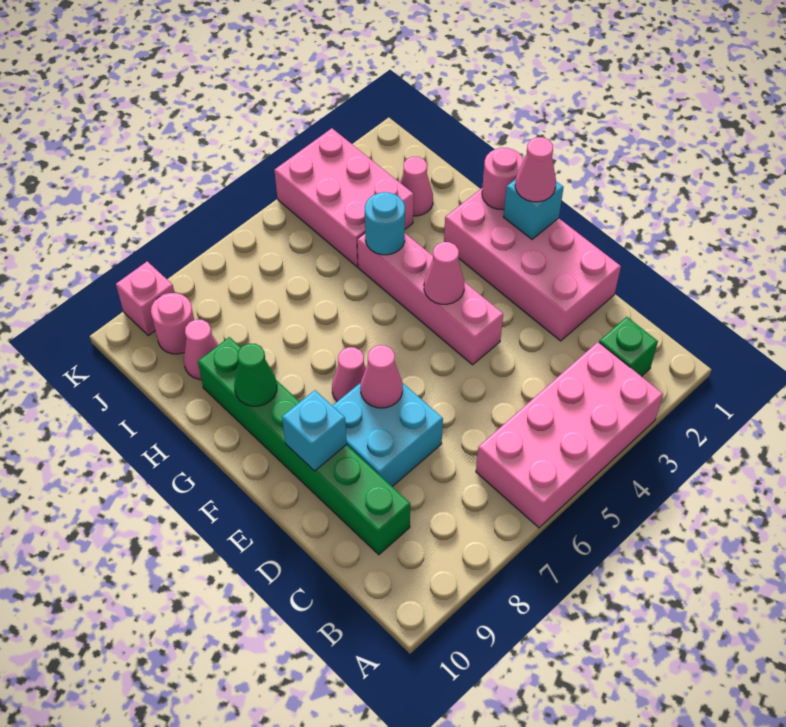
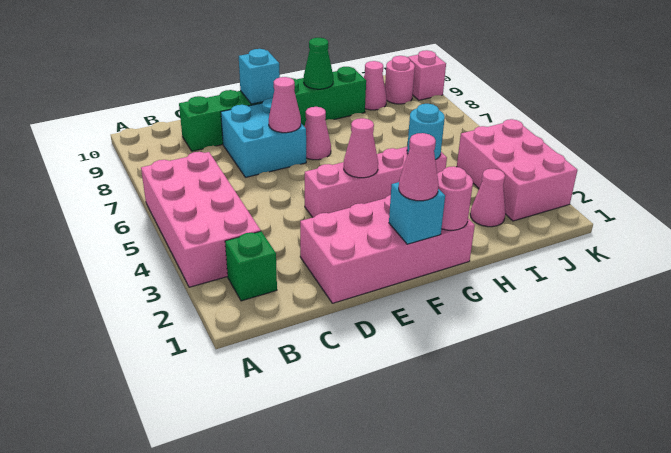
pink brick I3:K4 level 1 -> pink brick J2:K4 level 1

